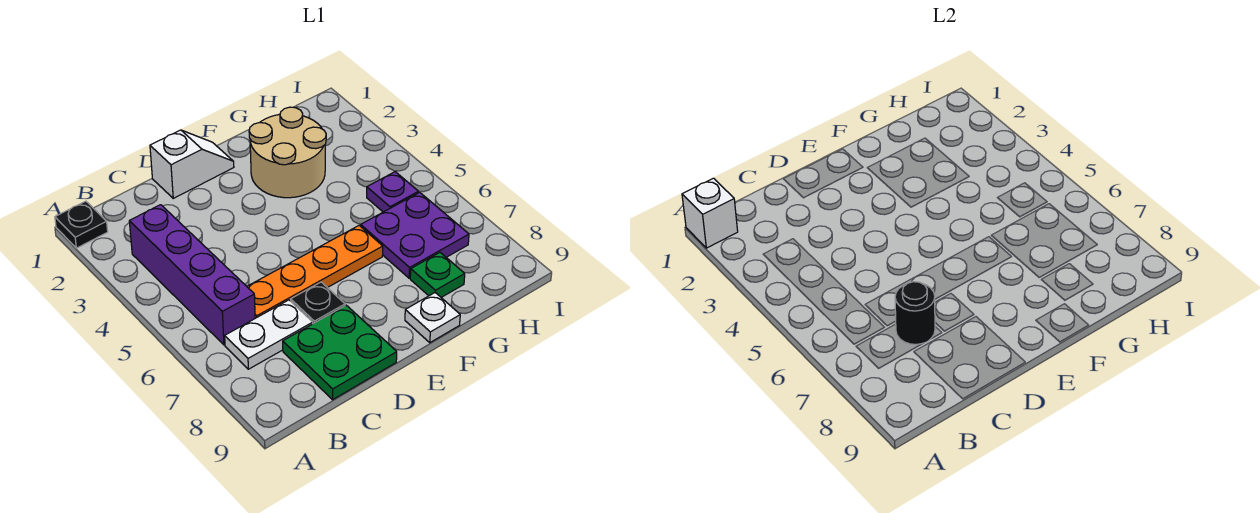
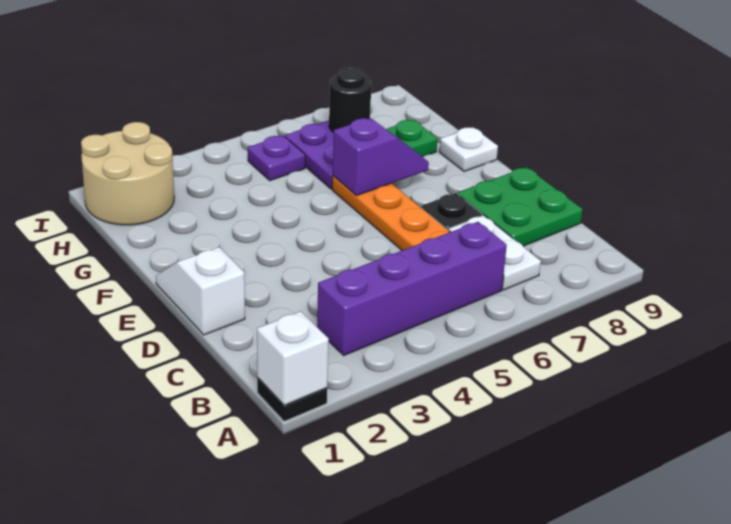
black round brick C7 level 2 -> black round brick H7 level 2
tan round brick F2:G3 level 1 -> tan round brick H1:I2 level 1
none -> purple slope F6:F7 level 2 top 6

